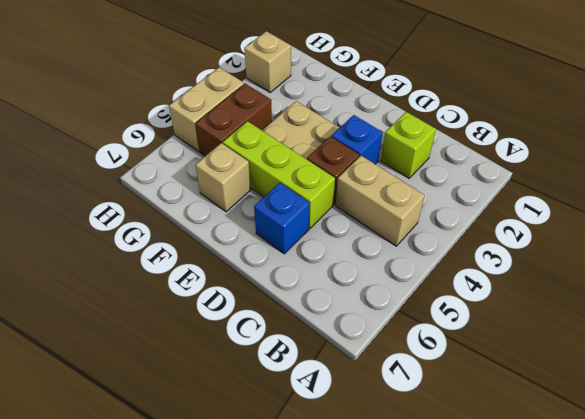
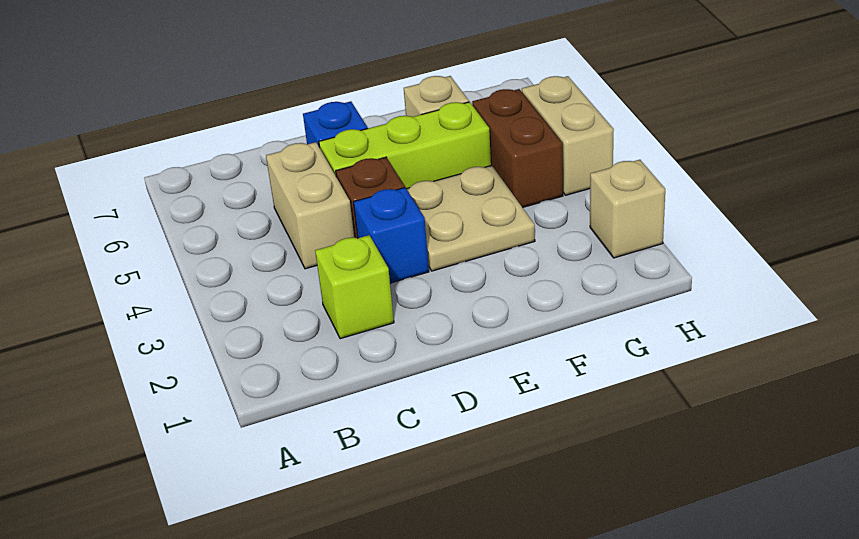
tan brick B4:C4 level 1 -> tan brick C4:C5 level 1

